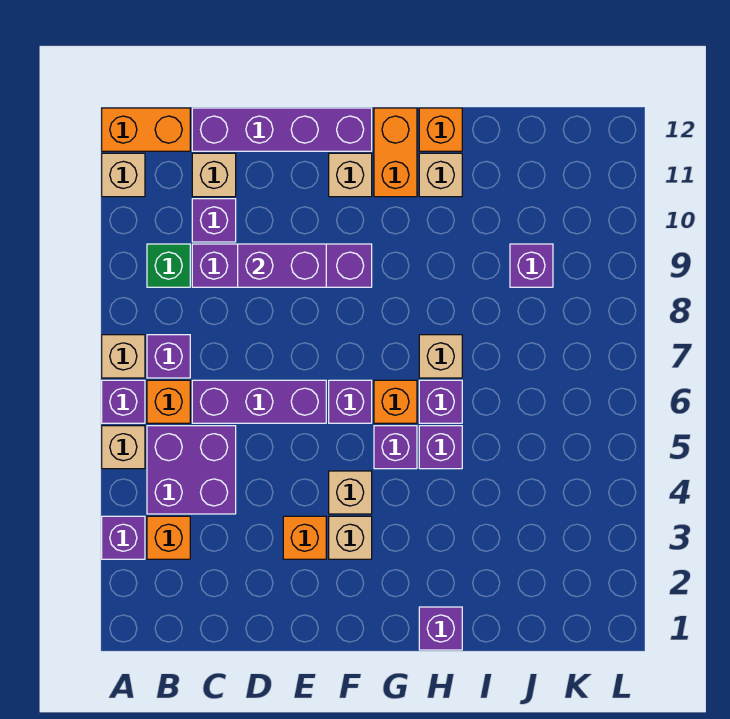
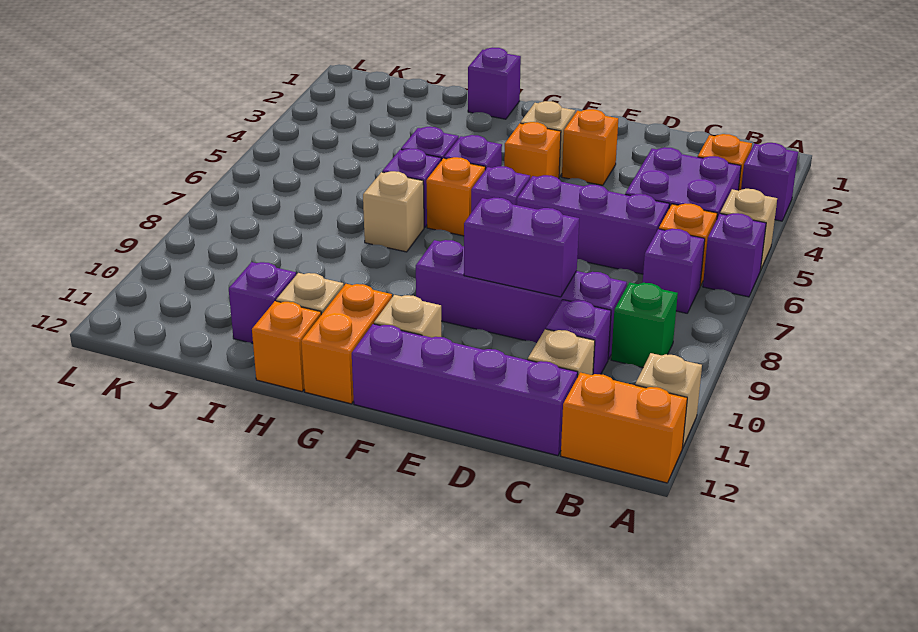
tan brick A7 level 1 -> none
tan brick F4 level 1 -> orange brick F4 level 1
purple brick J9 level 1 -> purple brick I11 level 1

